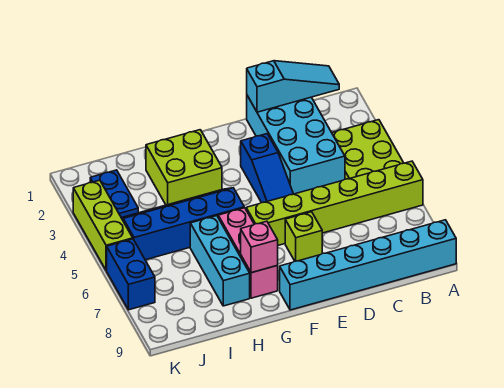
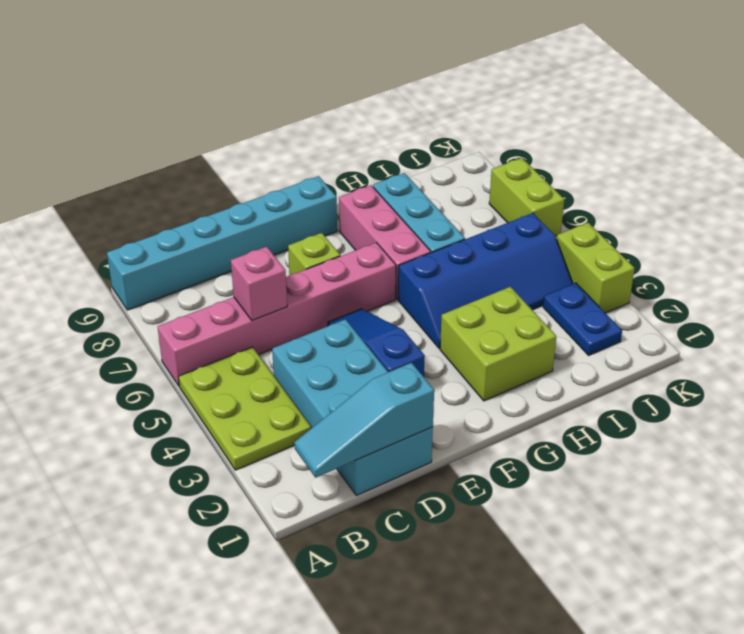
lime brick A6:F6 level 1 -> pink brick A6:F6 level 1
pink brick G8 level 2 -> pink brick C6 level 2
lime brick K3:K5 level 1 -> lime brick K3:K4 level 1
blue brick K6:K7 level 1 -> lime brick K6:K7 level 1

